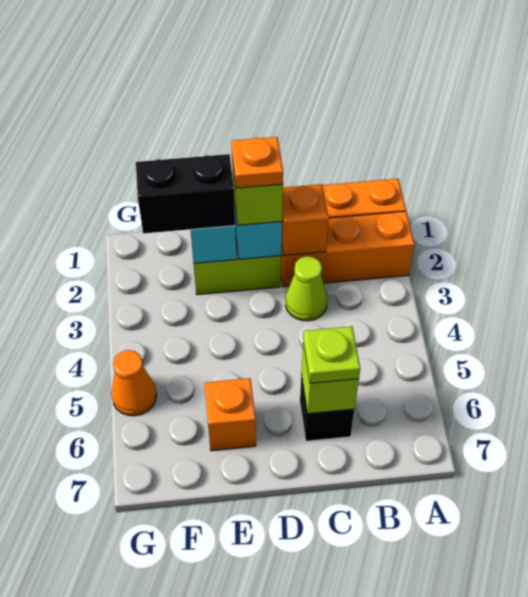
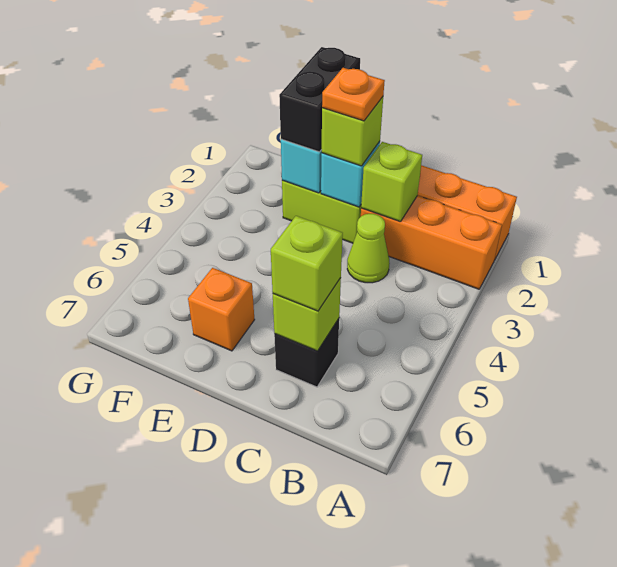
orange brick C2 level 2 -> lime brick C2 level 2
lime plate C6 level 3 -> lime brick C6 level 3
black brick E2:F2 level 3 -> black brick E1:E2 level 3
orange cone G5 level 1 -> none

